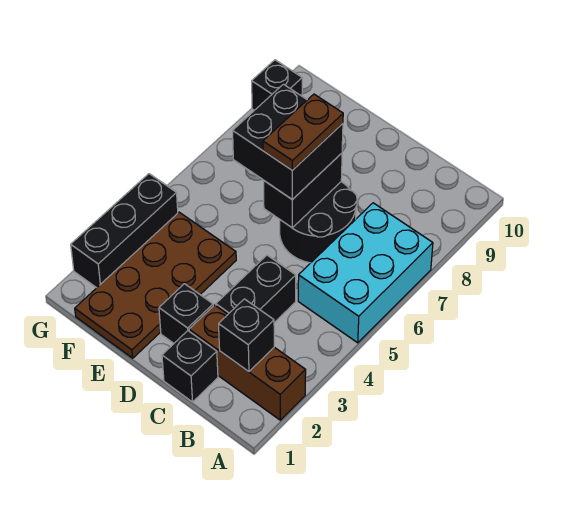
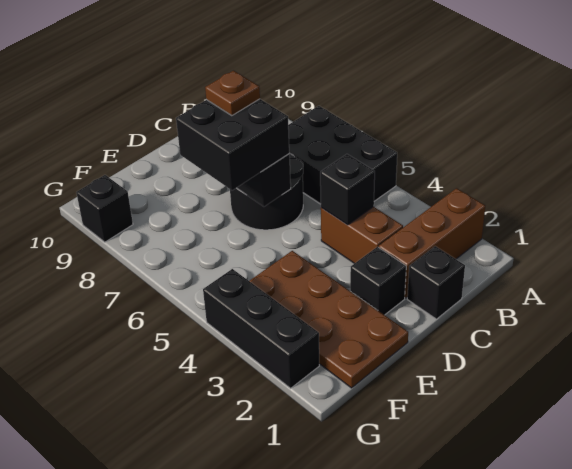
cyan brick A5:B7 level 1 -> black brick A5:B7 level 1
black brick B2 level 2 -> black brick C4 level 2
black brick C3:C4 level 1 -> brown brick C3:C4 level 1
brown plate D6:D7 level 4 -> brown plate D7 level 4

